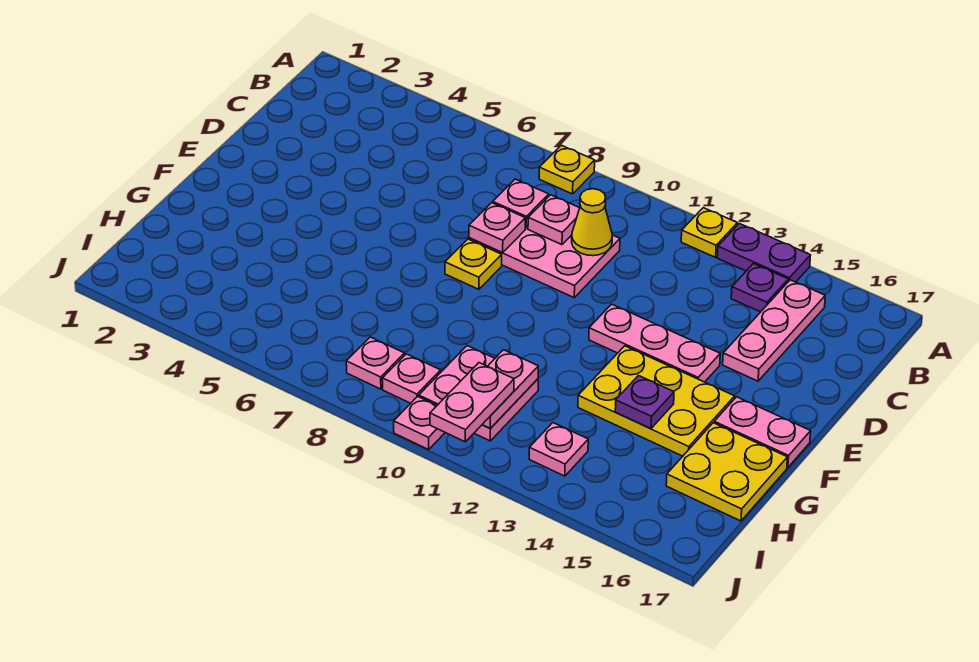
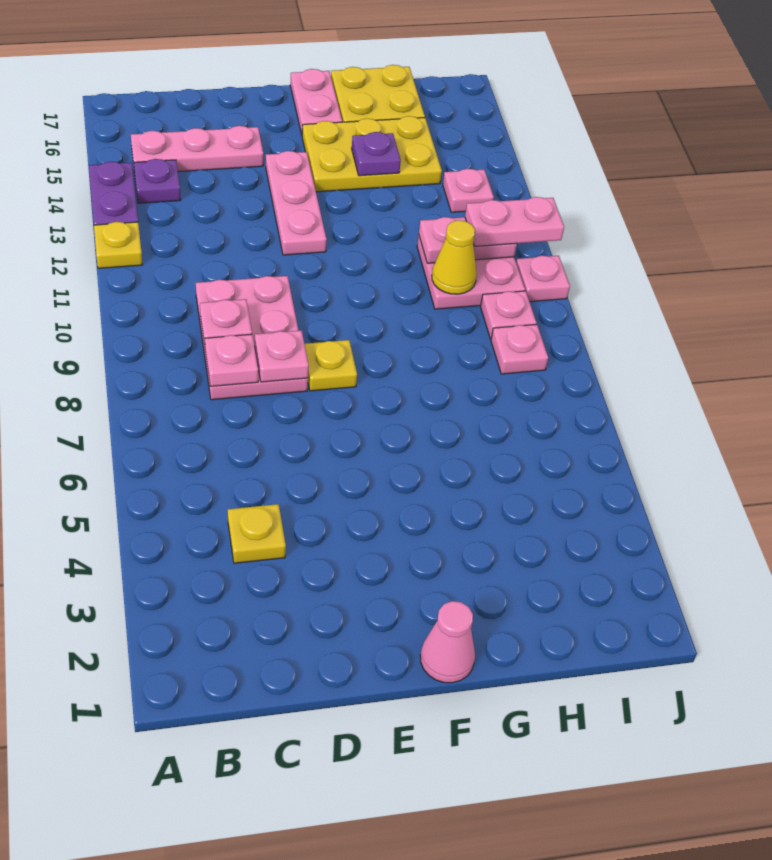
yellow plate A8 level 1 -> yellow plate C4 level 1
yellow cone C10 level 2 -> yellow cone H10 level 2
none -> pink cone F1 level 1
yellow plate F13:G15 level 1 -> yellow plate F14:H15 level 1

